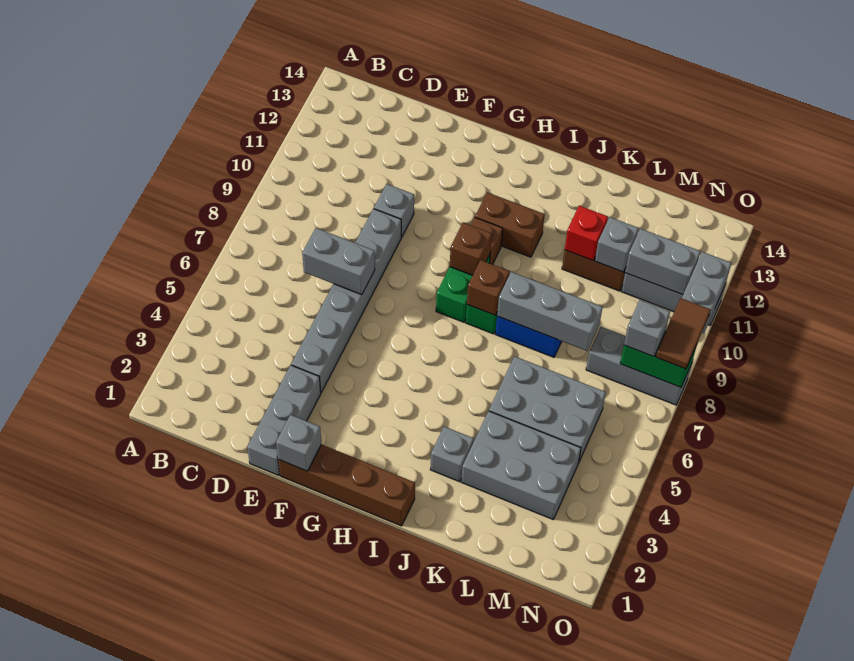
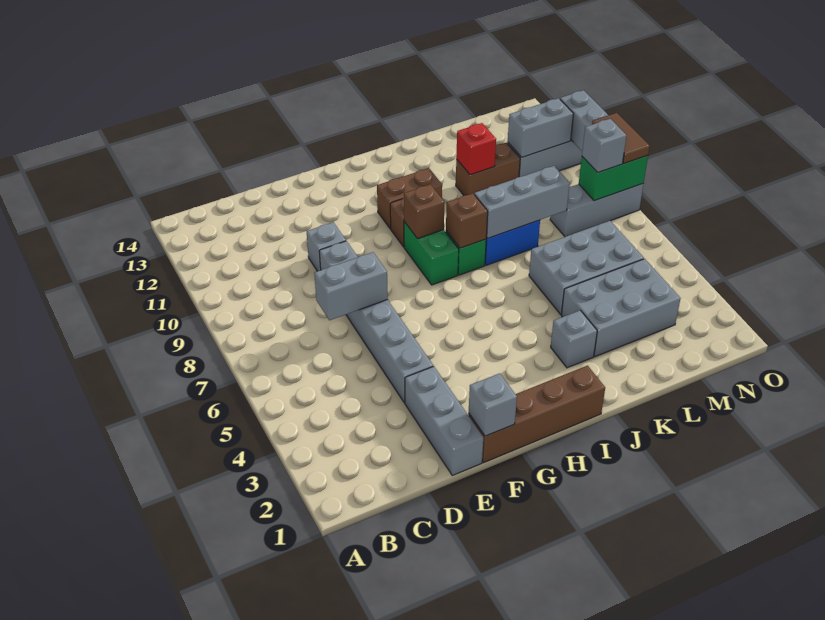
grey brick L11 level 2 -> none

